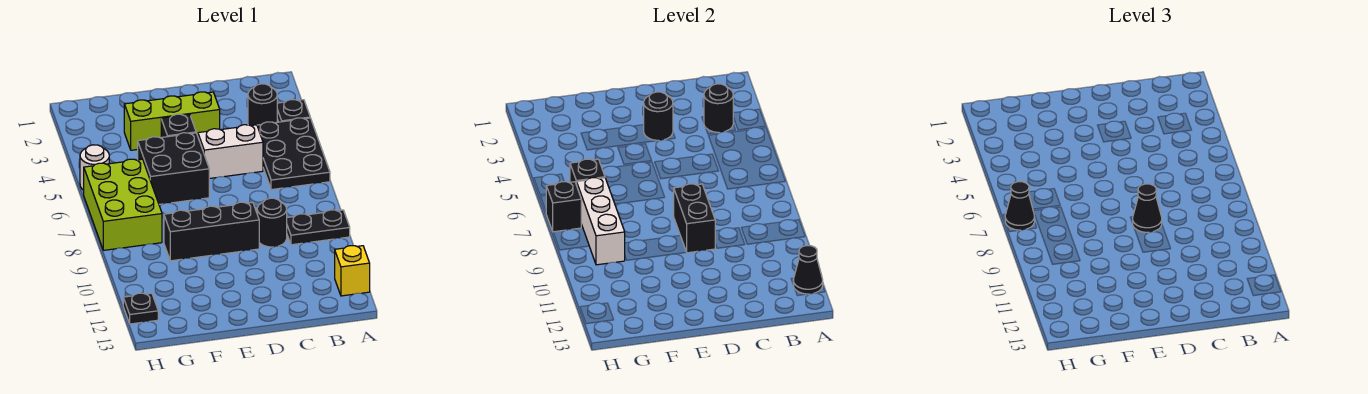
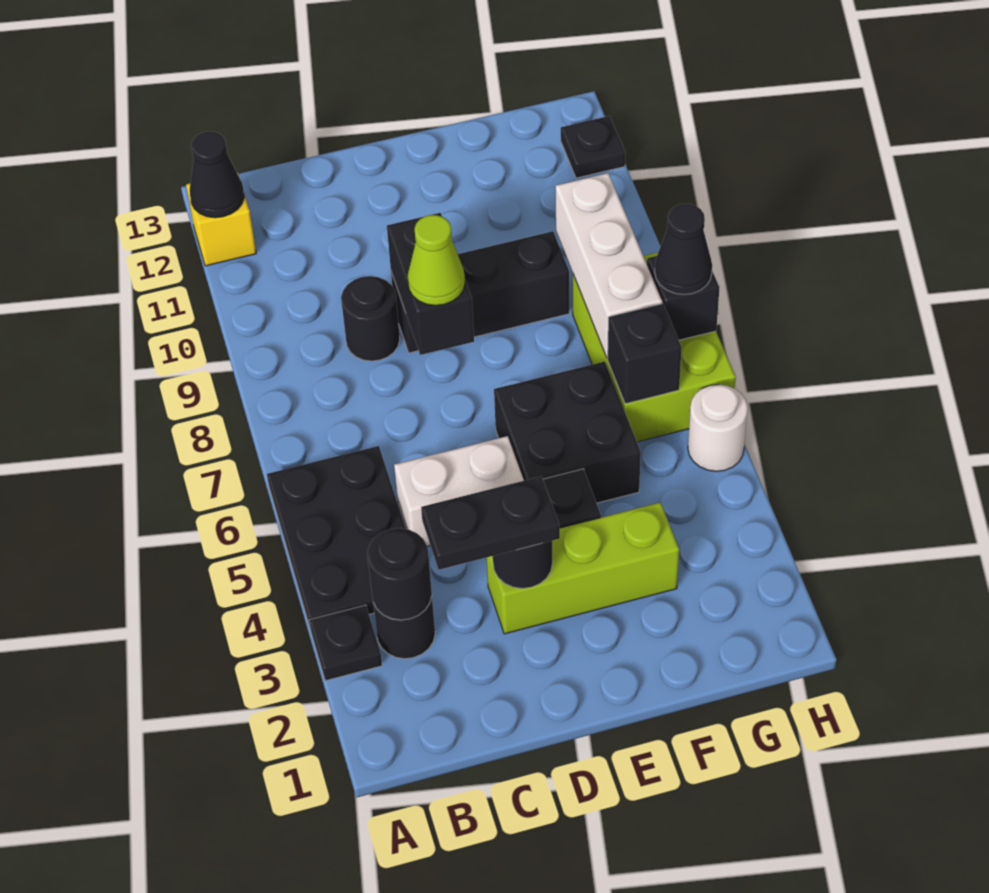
black plate A9:B9 level 1 -> black plate C3:D3 level 3
black cone D8 level 3 -> lime cone D8 level 3

